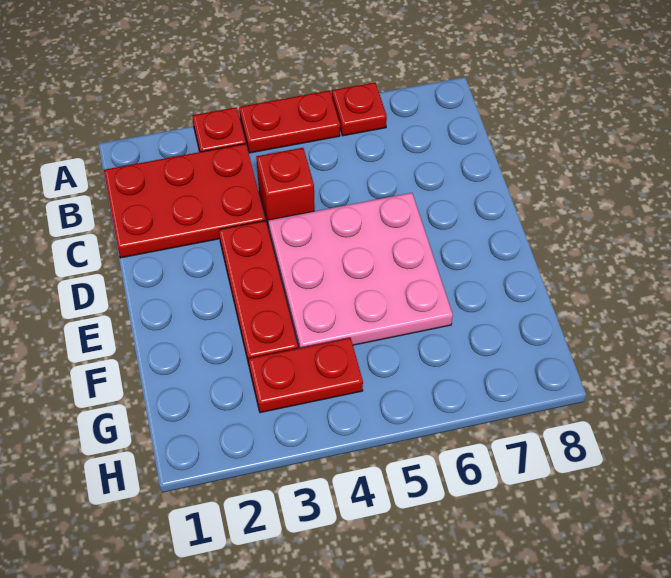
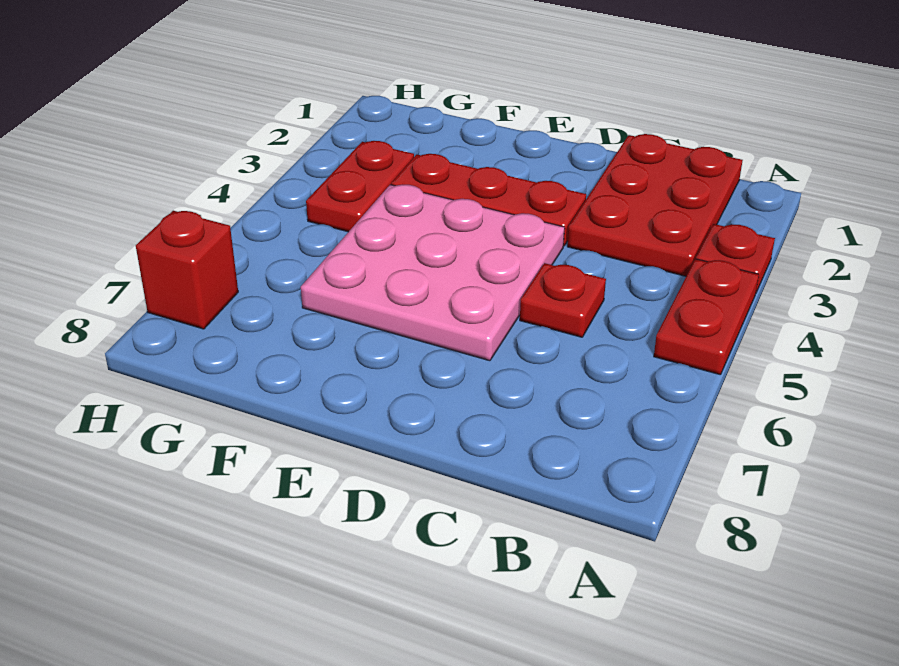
red plate A6 level 1 -> red plate C5 level 1
red brick C4 level 1 -> red brick H7 level 1

